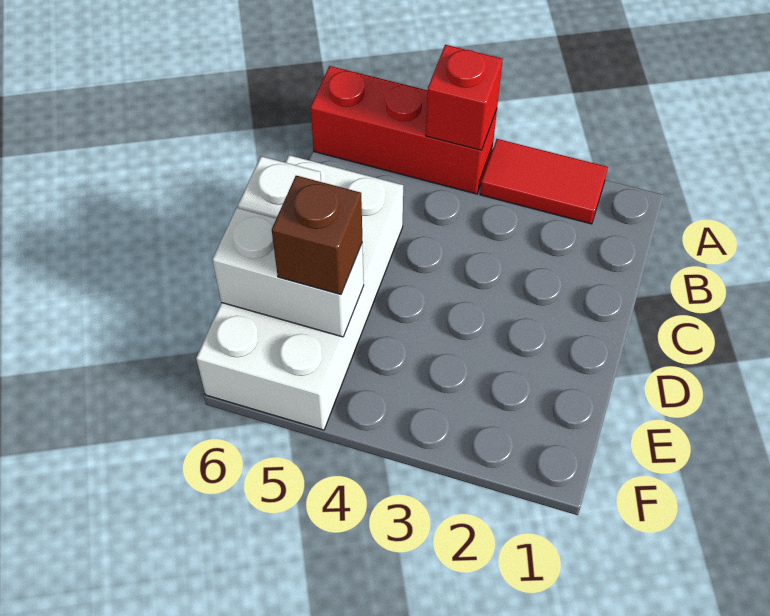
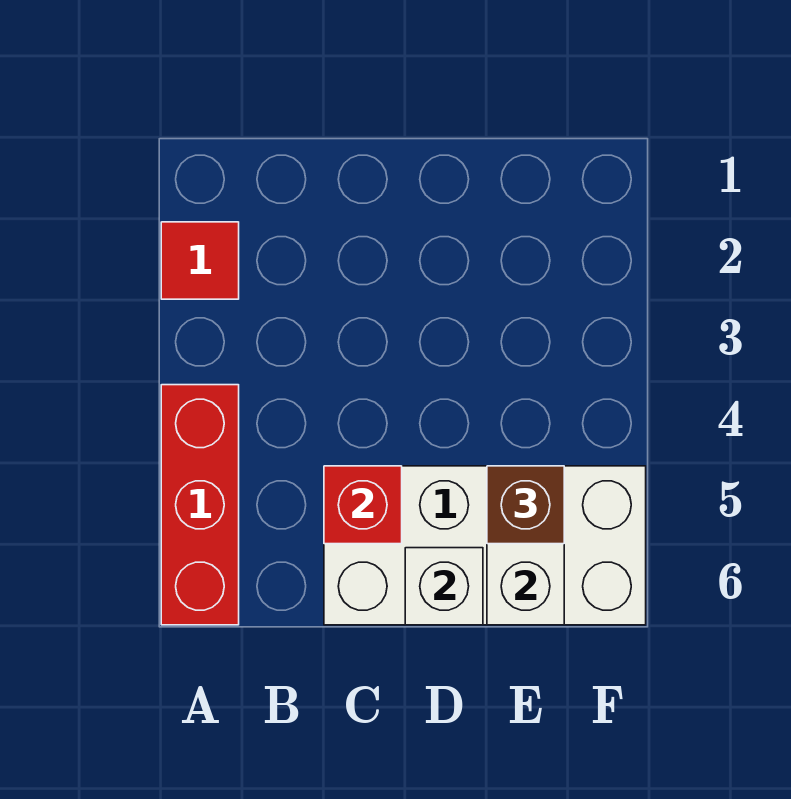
red tile A2:A3 level 1 -> red tile A2 level 1
red brick A4 level 2 -> red brick C5 level 2

